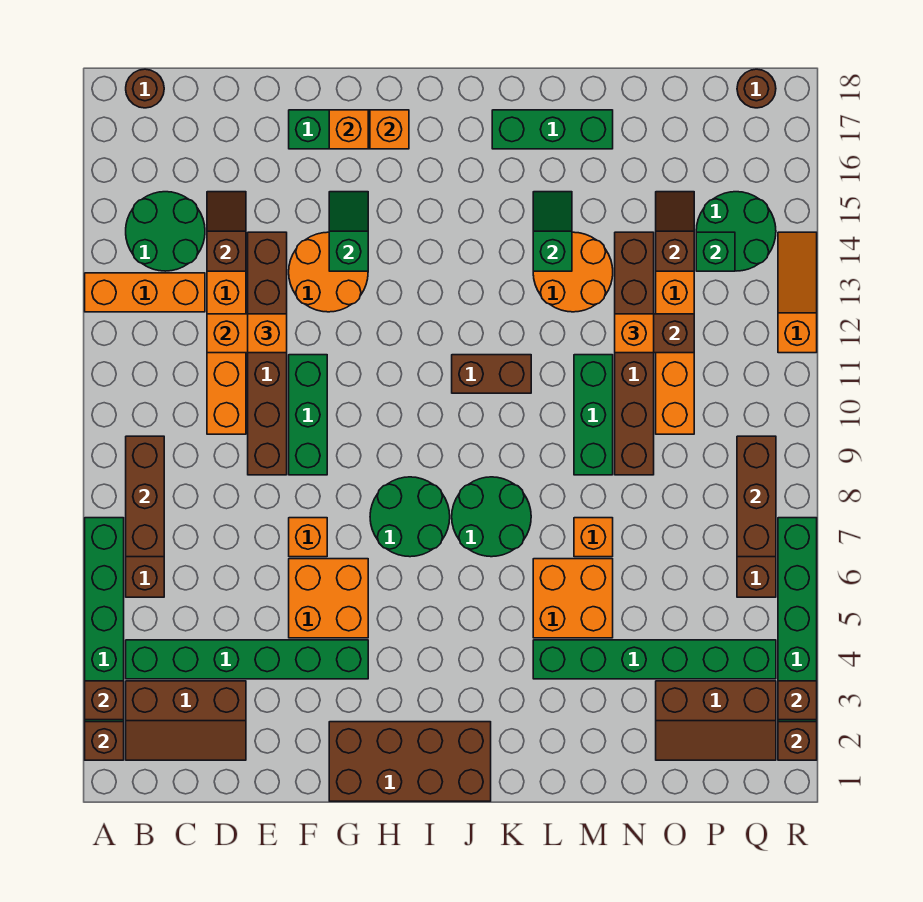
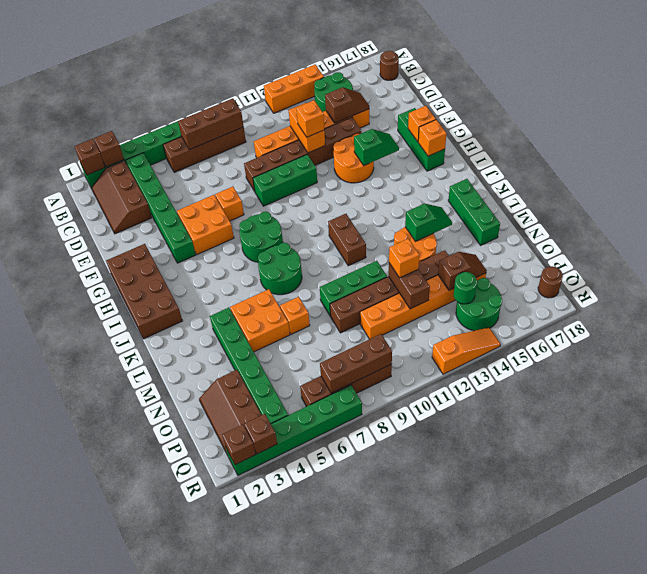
orange brick A13:C13 level 1 -> orange brick A12:A14 level 1
green brick P14 level 2 -> green round brick P14 level 2

